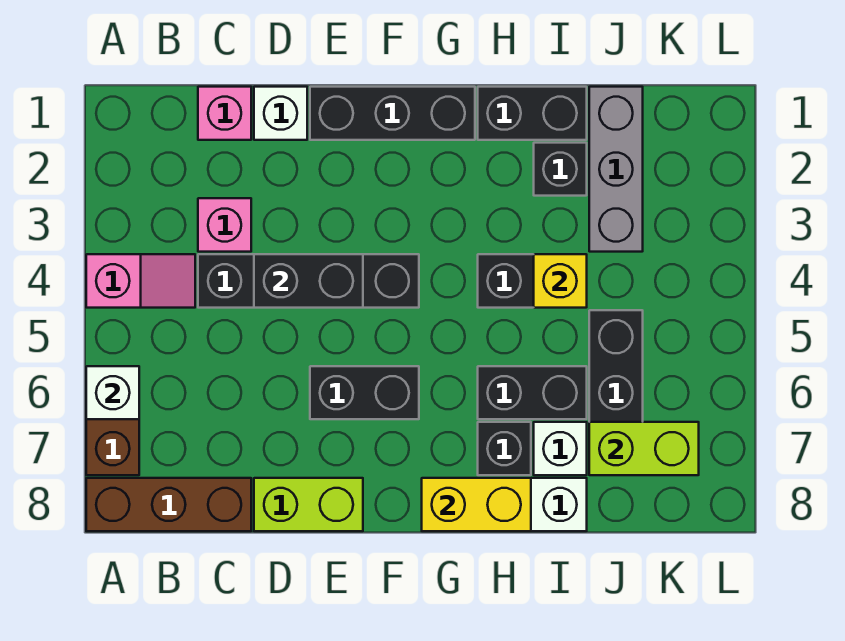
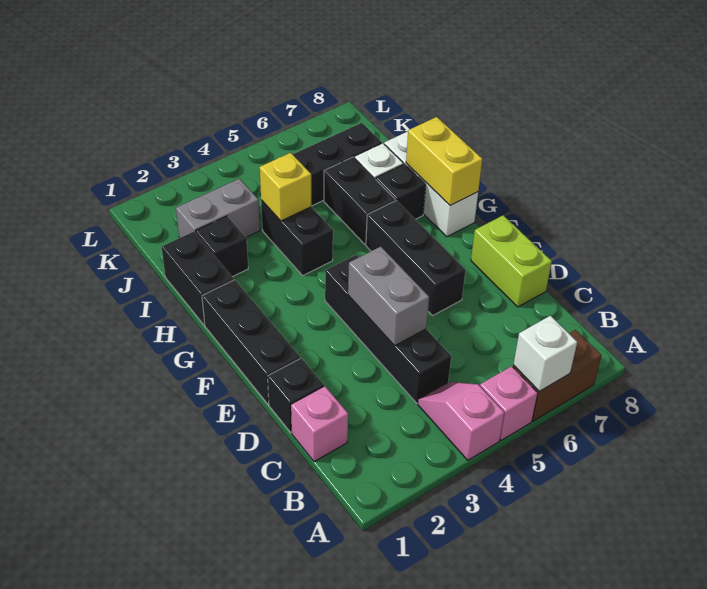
brown brick A8:C8 level 1 -> none
pink brick C3 level 1 -> pink brick A5 level 1
white brick D1 level 1 -> black brick D1 level 1
black brick D4:E4 level 2 -> grey brick D4:E4 level 2
black brick E6:F6 level 1 -> black brick E6:G6 level 1
grey brick J1:J3 level 1 -> grey brick J2:J3 level 1
lime brick J7:K7 level 2 -> none

